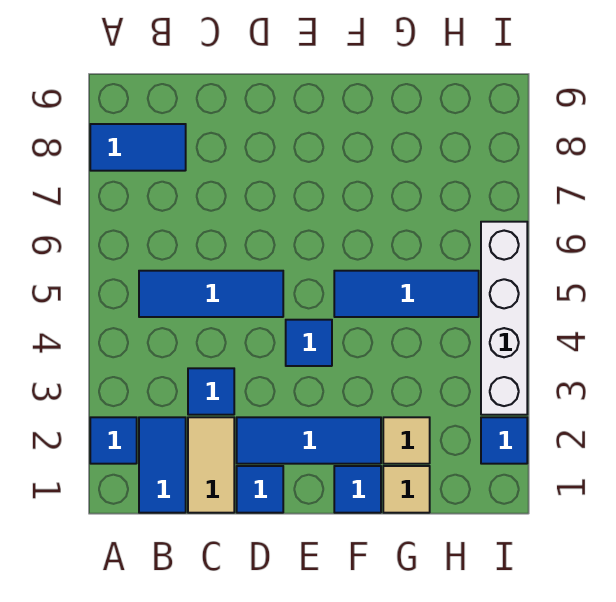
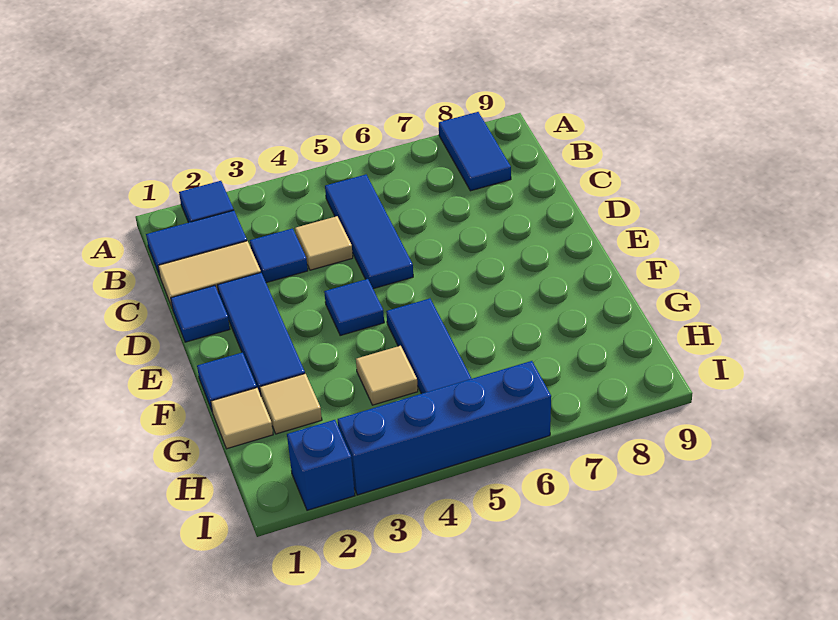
none -> tan tile C4 level 1
none -> tan tile G4 level 1
blue tile I2 level 1 -> blue brick I2 level 1
white brick I3:I6 level 1 -> blue brick I3:I6 level 1

